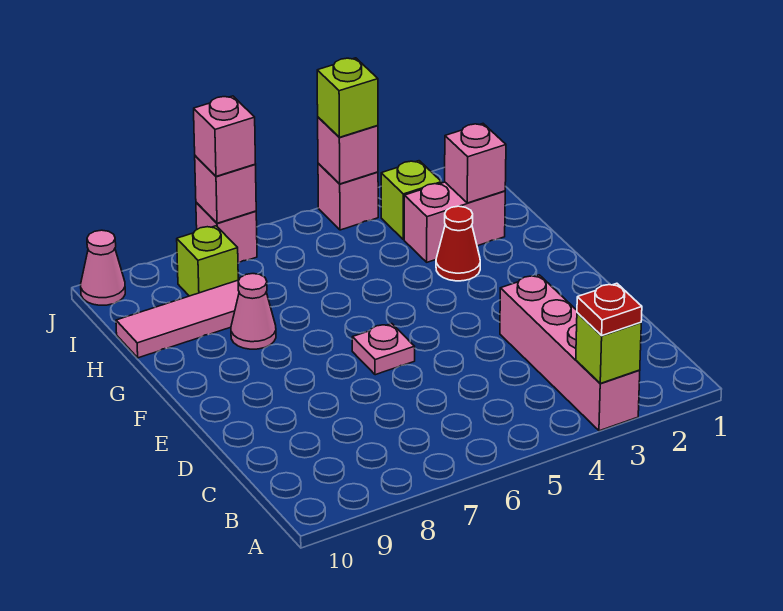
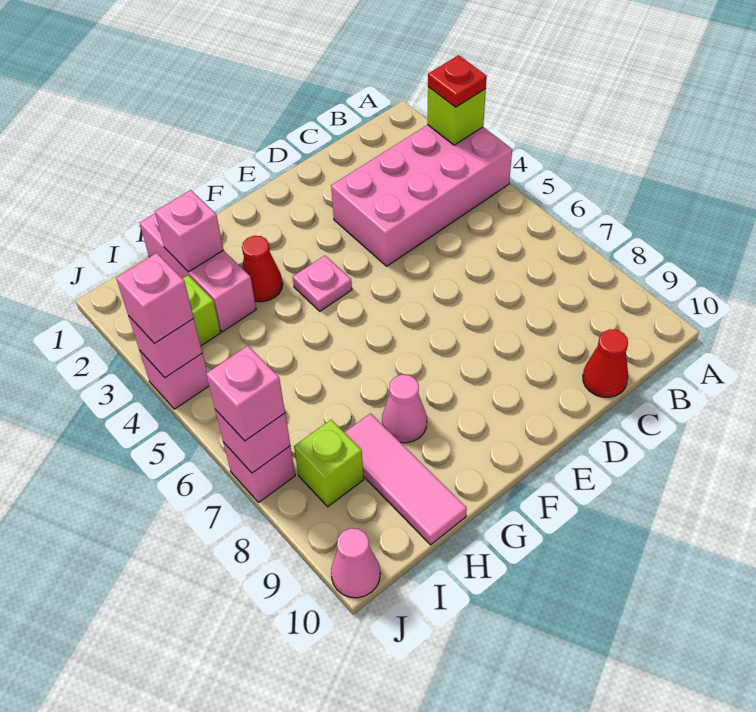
pink brick A3:D3 level 1 -> pink brick A3:D4 level 1
none -> red cone C10 level 1
pink plate E6 level 1 -> pink plate F4 level 1
pink brick H2:H3 level 1 -> pink brick H1:H3 level 1
lime brick J4 level 3 -> pink brick J4 level 3

